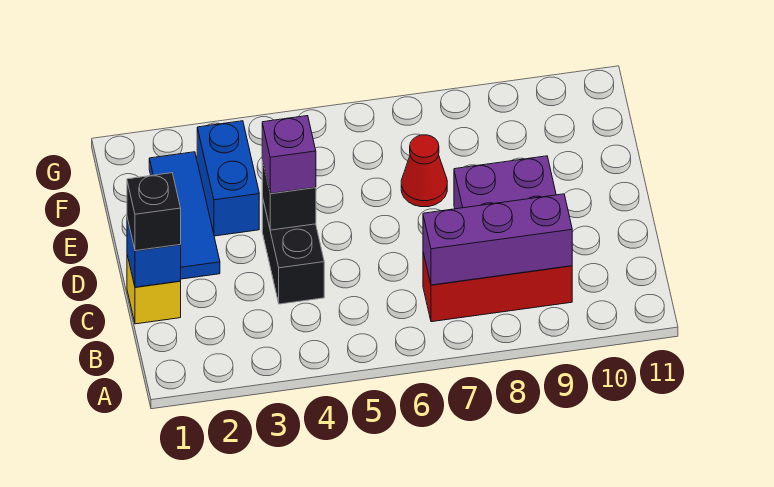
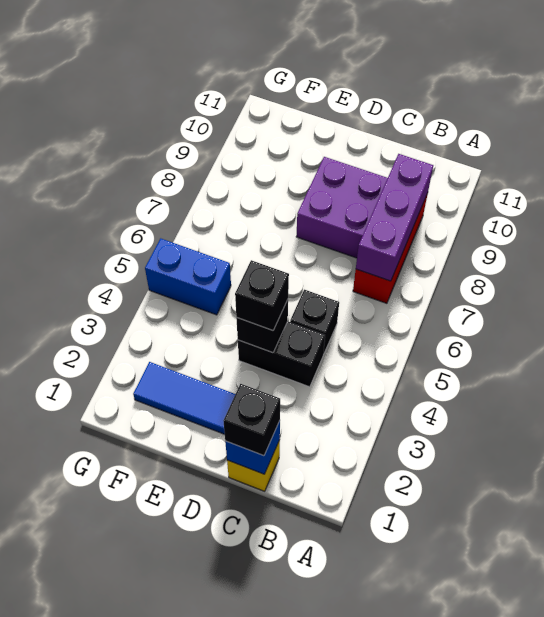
none -> black brick C5 level 1
purple brick D4 level 3 -> black brick D4 level 3
blue brick E3:F3 level 1 -> blue brick F5:G5 level 1
red cone E7 level 1 -> none

